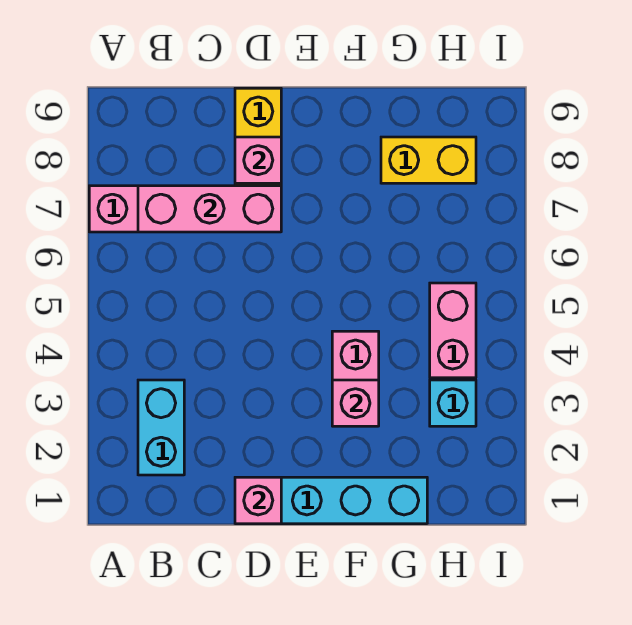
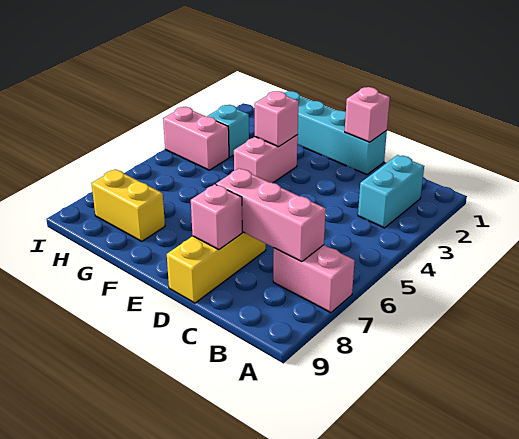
pink brick H4:H5 level 1 -> pink brick H4:I4 level 1

